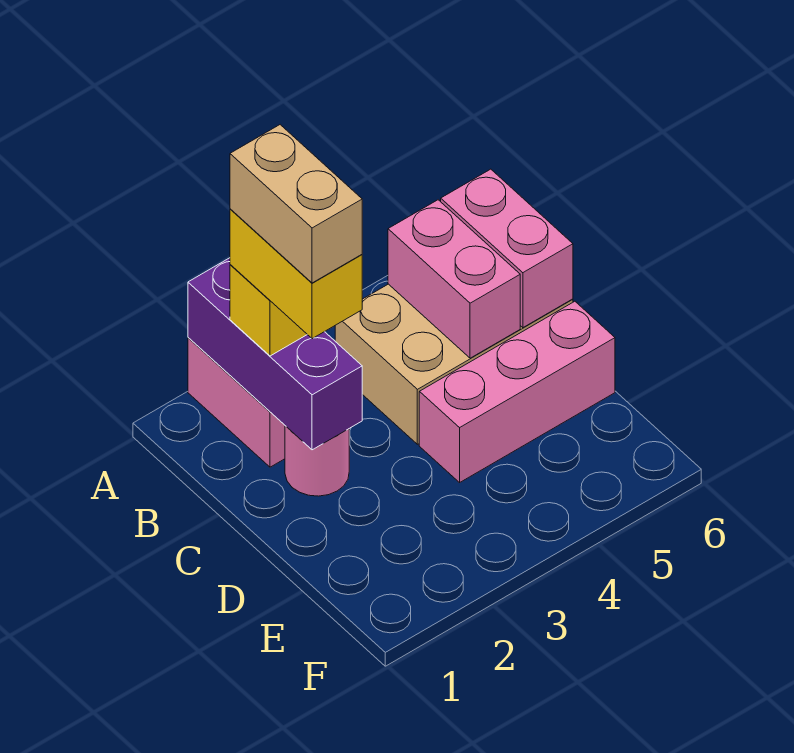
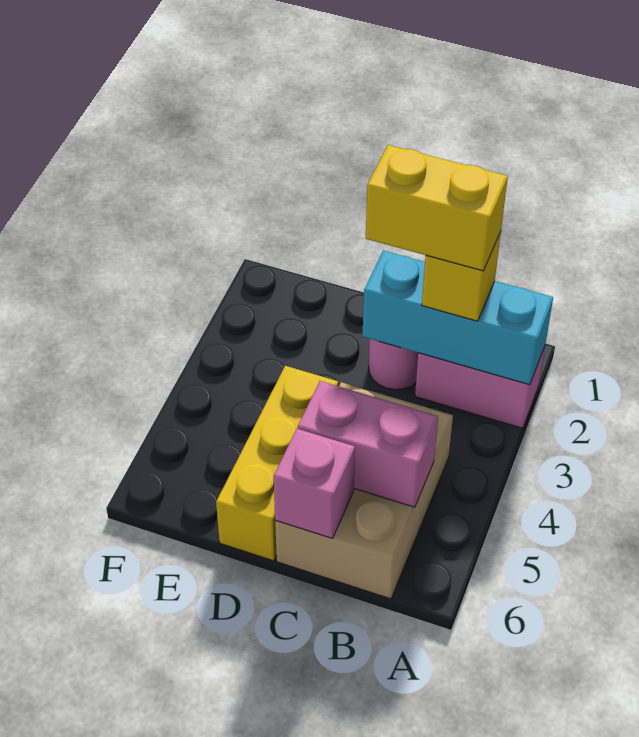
purple brick A2:C2 level 2 -> cyan brick A2:C2 level 2
tan brick B2:C2 level 5 -> none
pink brick B6:C6 level 2 -> pink brick C6 level 2
pink brick D4:D6 level 1 -> yellow brick D4:D6 level 1

